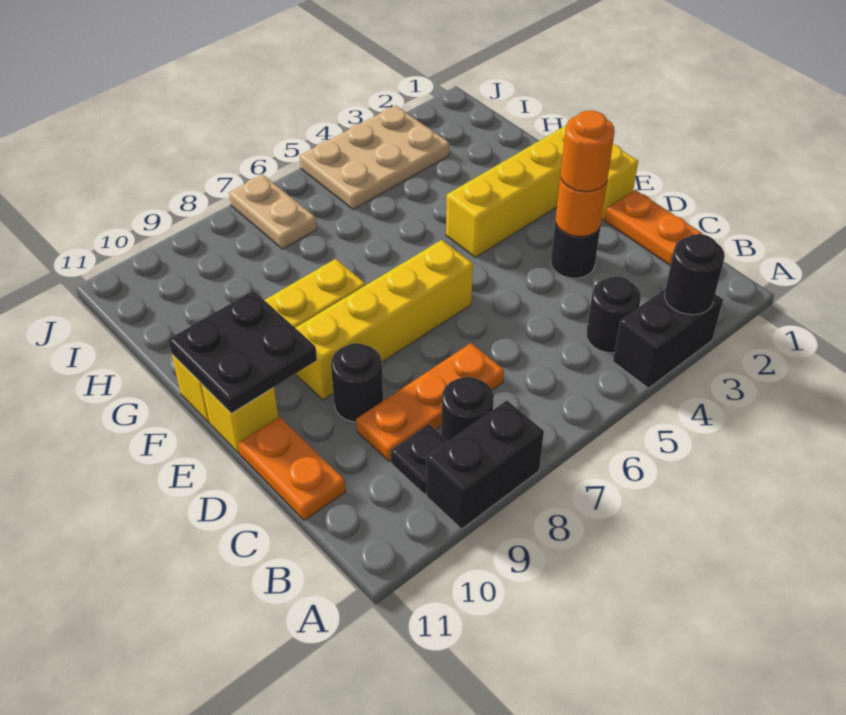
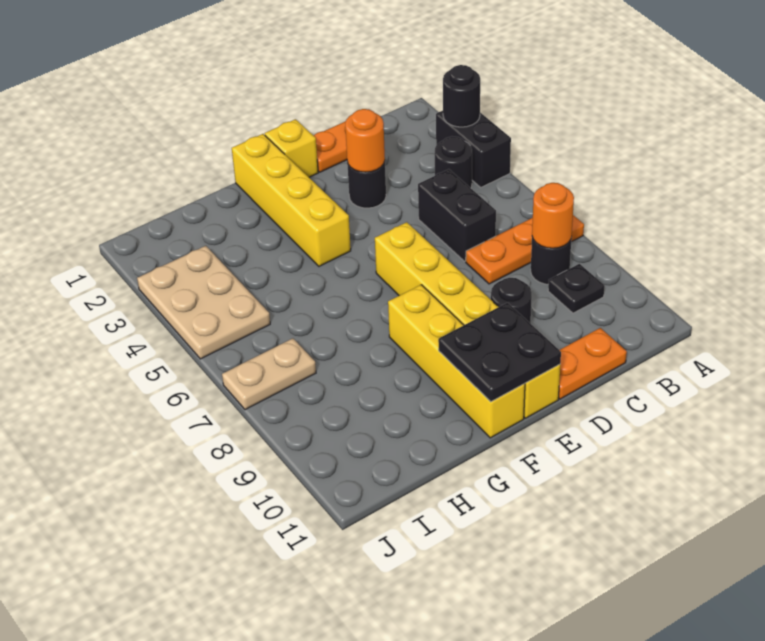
black brick A8:A9 level 1 -> black brick C5:C6 level 1
orange plate C7:C9 level 1 -> orange plate A7:C7 level 1
orange round brick D3 level 3 -> orange round brick B8 level 2

